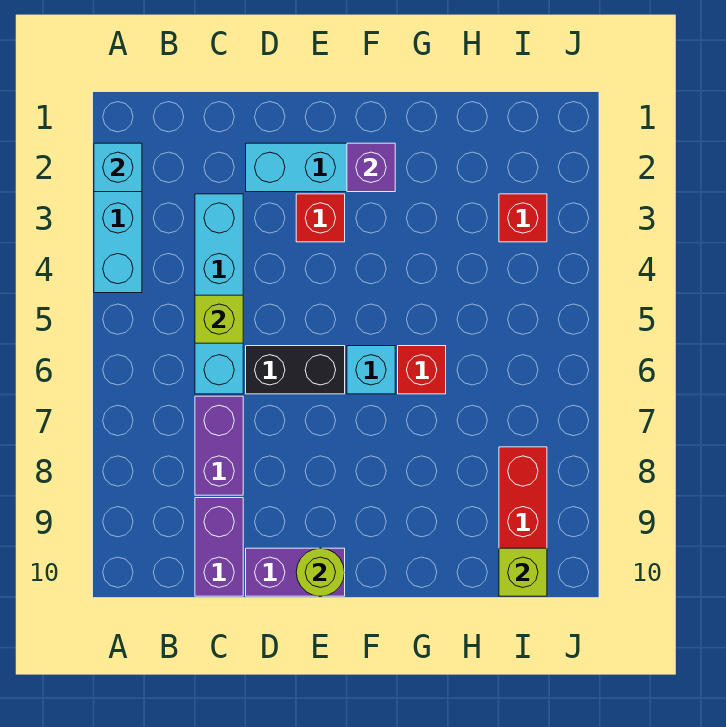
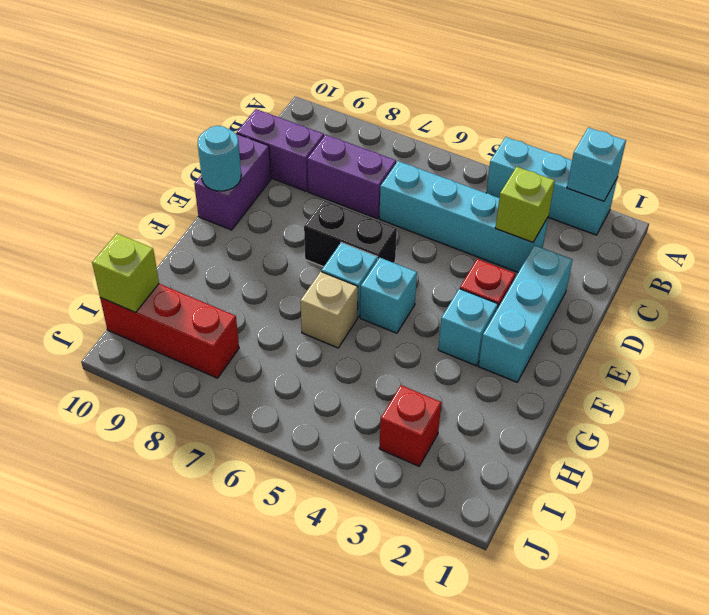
lime brick C5 level 2 -> lime brick C3 level 2
black brick D6:E6 level 1 -> black brick E6:E7 level 1
lime round brick E10 level 2 -> cyan round brick E10 level 2
purple brick F2 level 2 -> none
none -> cyan brick F3 level 1
none -> cyan brick F5 level 1
red brick G6 level 1 -> tan brick G6 level 1

